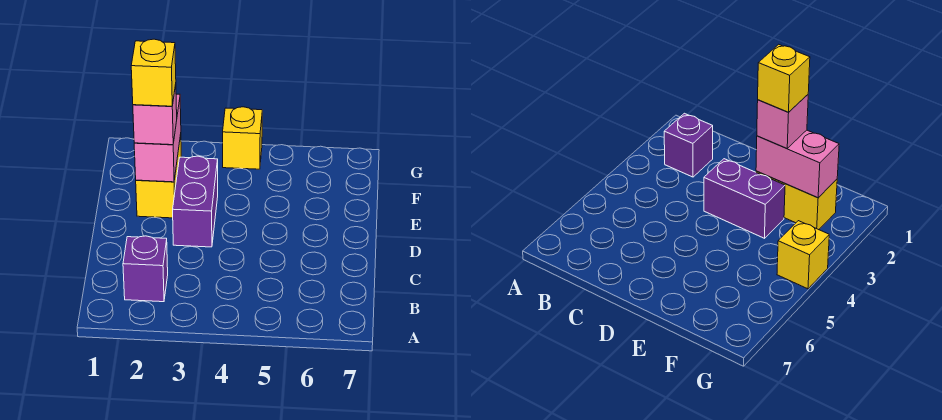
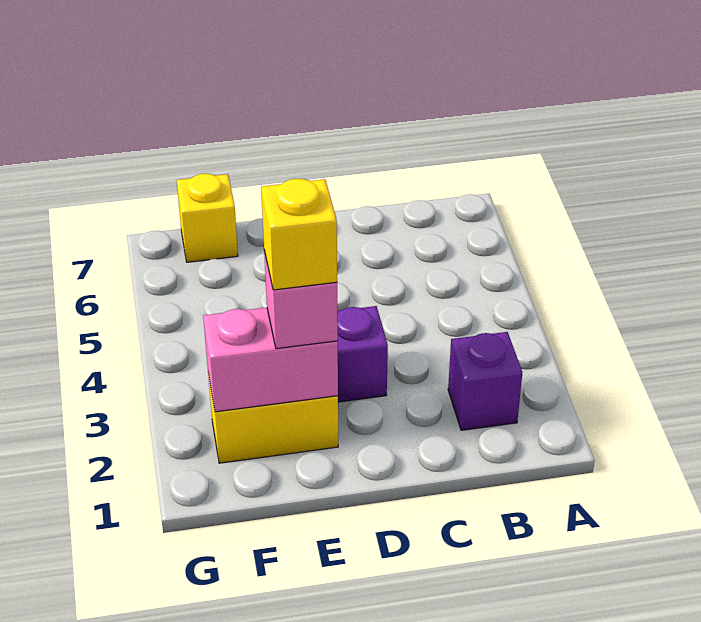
yellow brick G4 level 1 -> yellow brick F7 level 1

